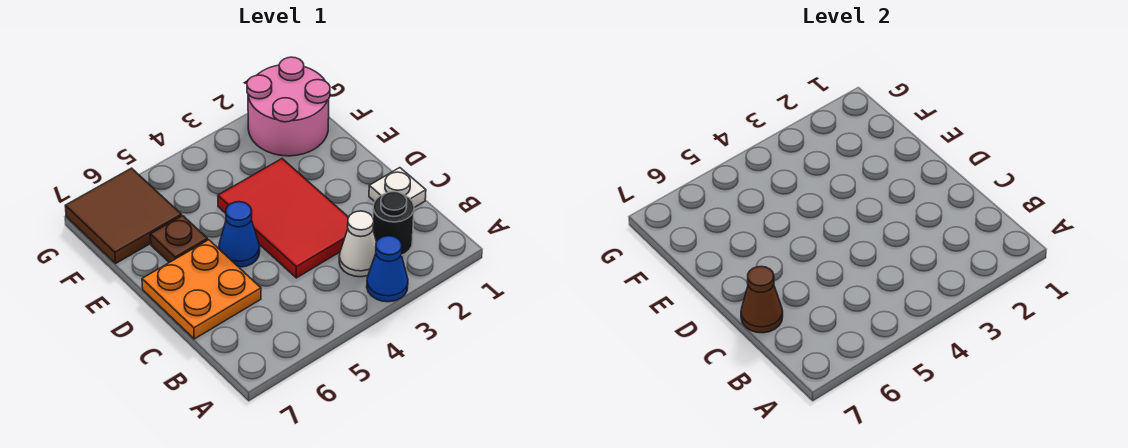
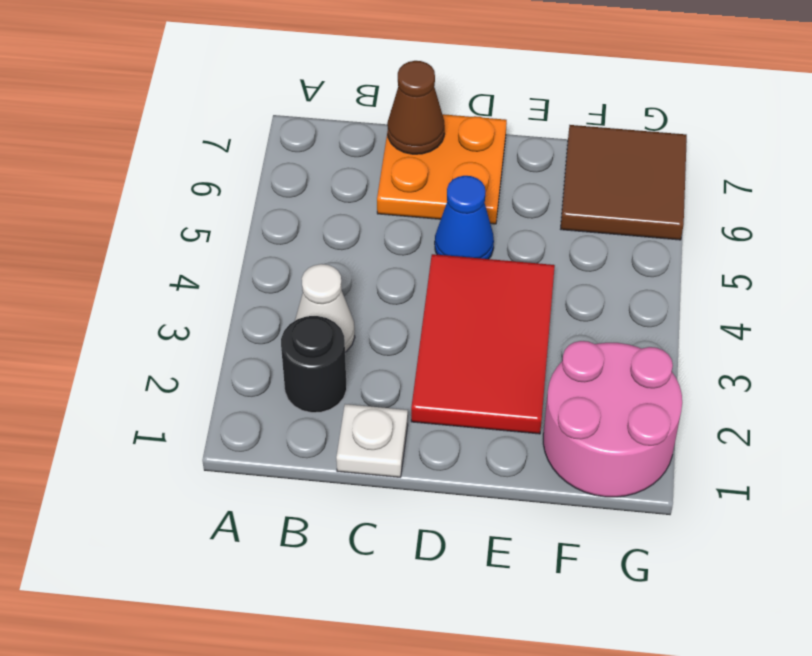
blue cone A3 level 1 -> none
red tile C3:E4 level 1 -> red tile D2:E4 level 1
brown plate E6 level 1 -> none

